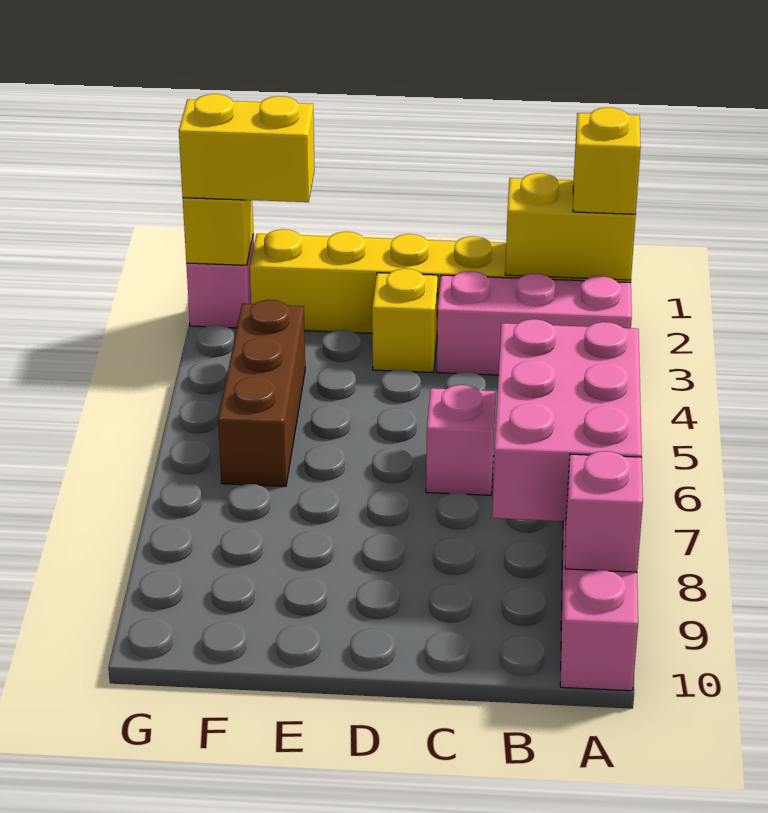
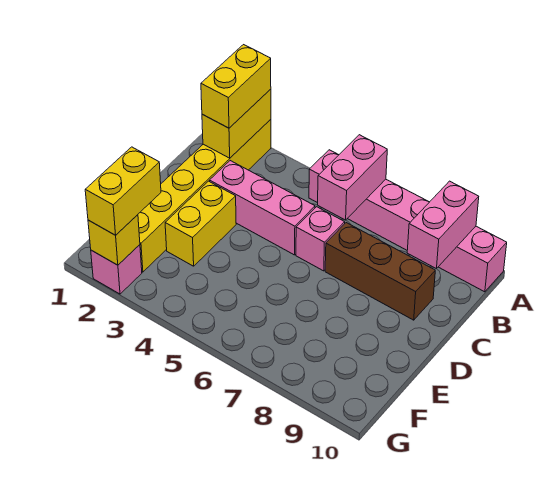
yellow brick A2 level 3 -> yellow brick A2:B2 level 3
pink brick A3:C3 level 1 -> pink brick C3:C5 level 1
pink brick A6:B8 level 2 -> pink brick A6:B6 level 2
pink brick A9 level 2 -> pink brick A9:B9 level 2
yellow brick D3 level 1 -> yellow brick D3:E3 level 1
brown brick F4:F6 level 1 -> brown brick C7:C9 level 1

